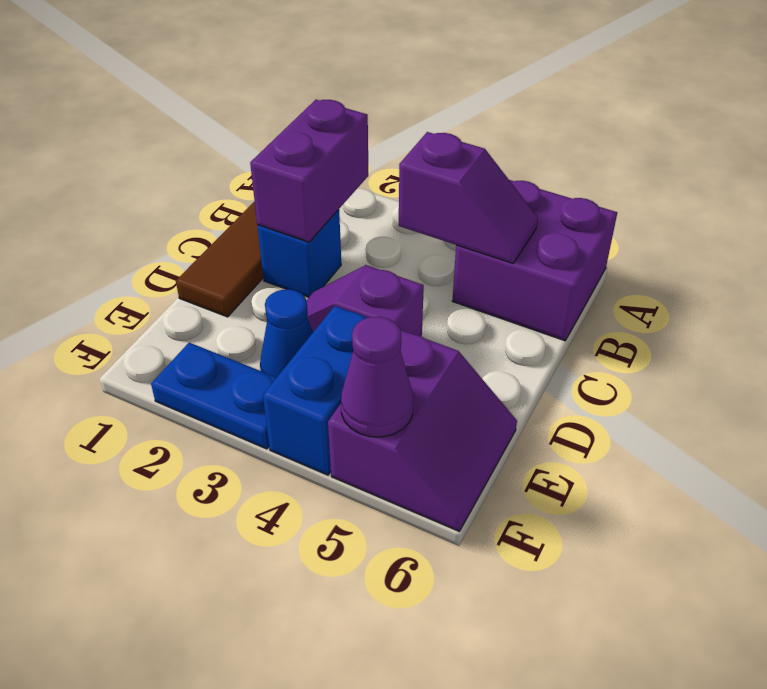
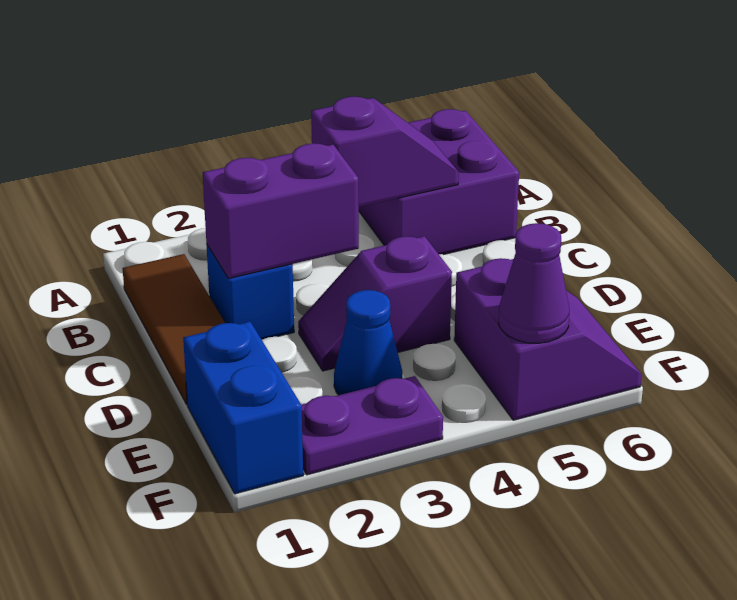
purple brick B2:C2 level 2 -> purple brick C2:C3 level 2
blue brick E4:F4 level 1 -> blue brick E1:F1 level 1
blue plate F2:F3 level 1 -> purple plate F2:F3 level 1

